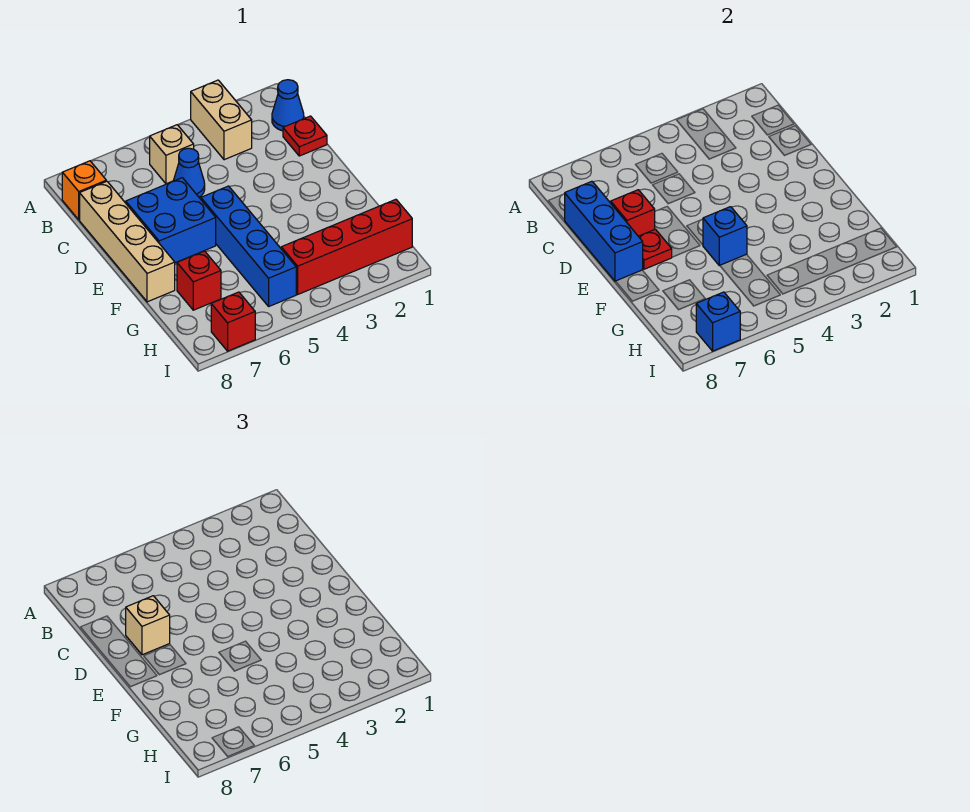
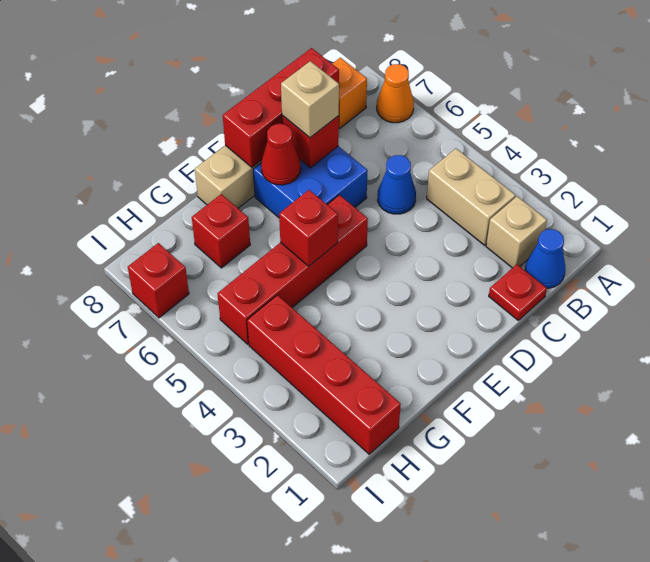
tan brick A3:B3 level 1 -> tan brick B3:B4 level 1
none -> orange cone A7 level 1
tan brick B5 level 1 -> tan brick B2 level 1
blue brick C8:E8 level 2 -> red brick C8:E8 level 2
blue brick E5:H5 level 1 -> red brick E5:H5 level 1
red plate E7 level 2 -> red cone E7 level 2
blue brick F5 level 2 -> red brick F5 level 2
blue brick I7 level 2 -> none

